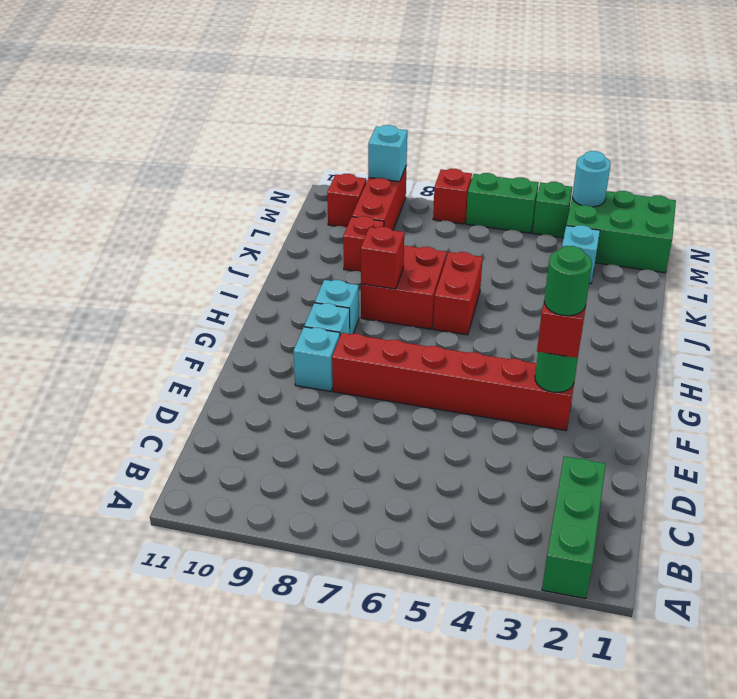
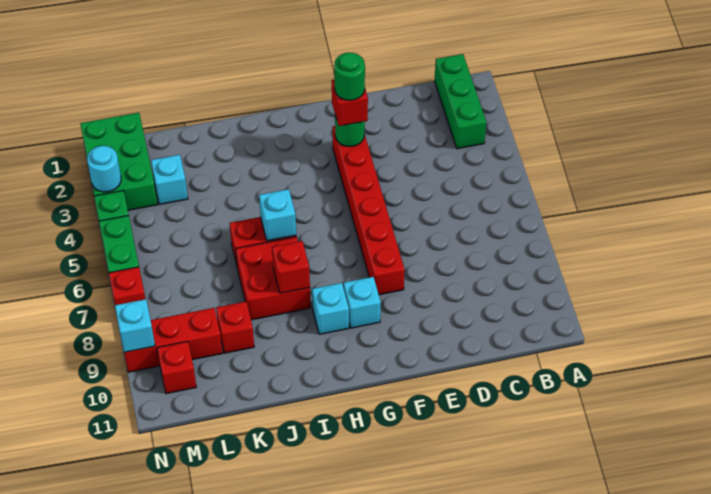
green brick A2:C2 level 1 -> green brick B1:B3 level 1
cyan brick F9 level 1 -> cyan brick I6 level 2

